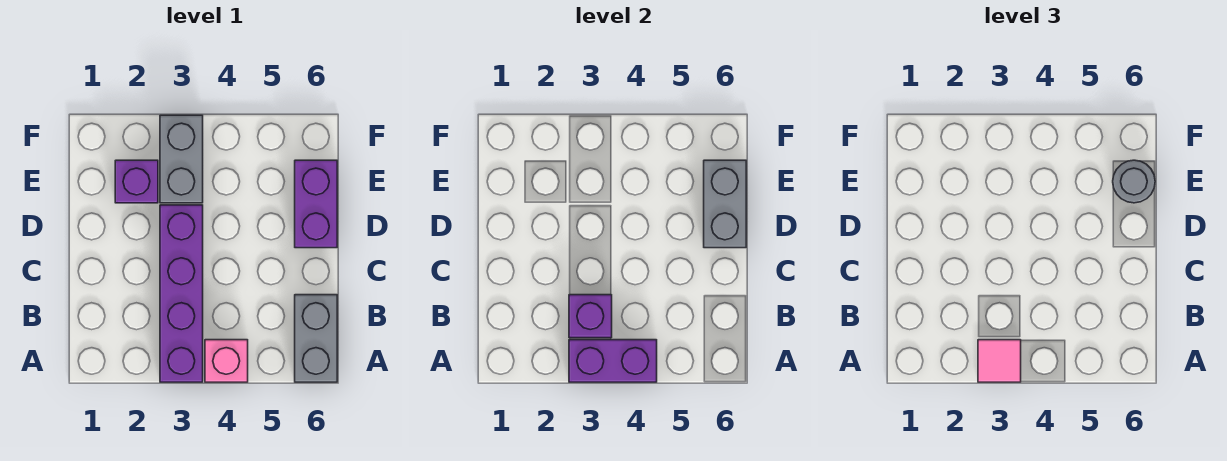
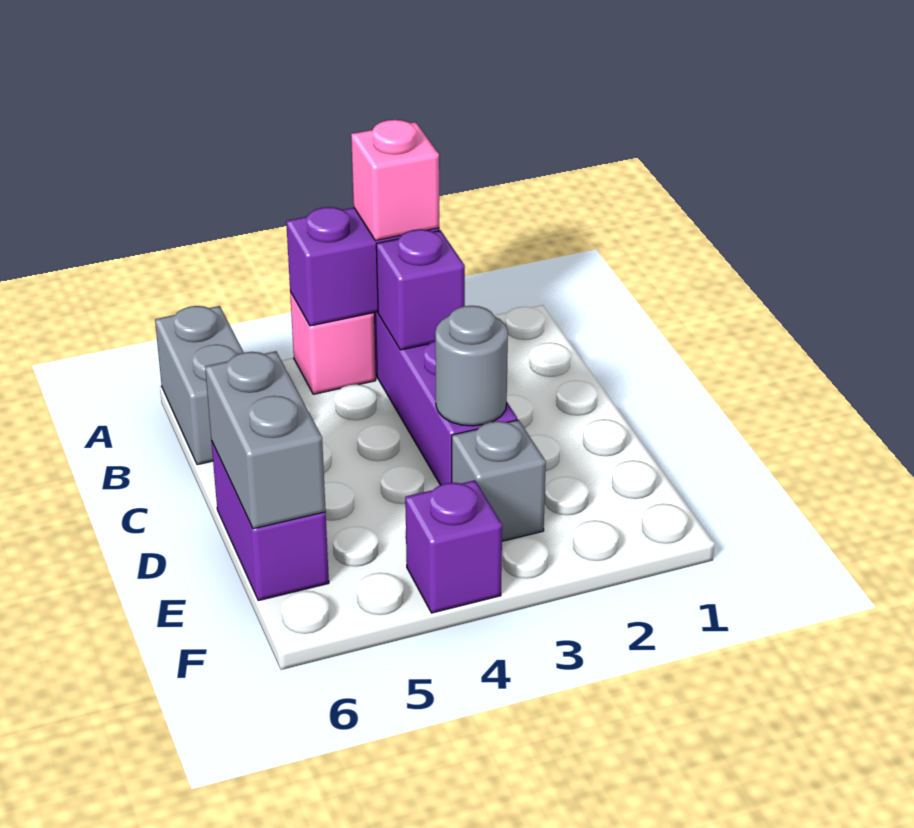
pink tile A3 level 3 -> pink brick A3 level 3
purple brick E2 level 1 -> purple brick F4 level 1
grey brick E3:F3 level 1 -> grey brick E3 level 1
grey round brick E6 level 3 -> grey round brick D3 level 2

